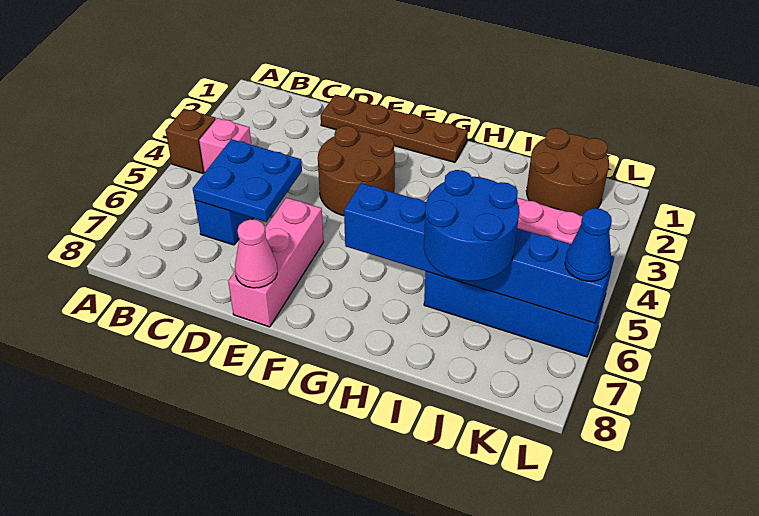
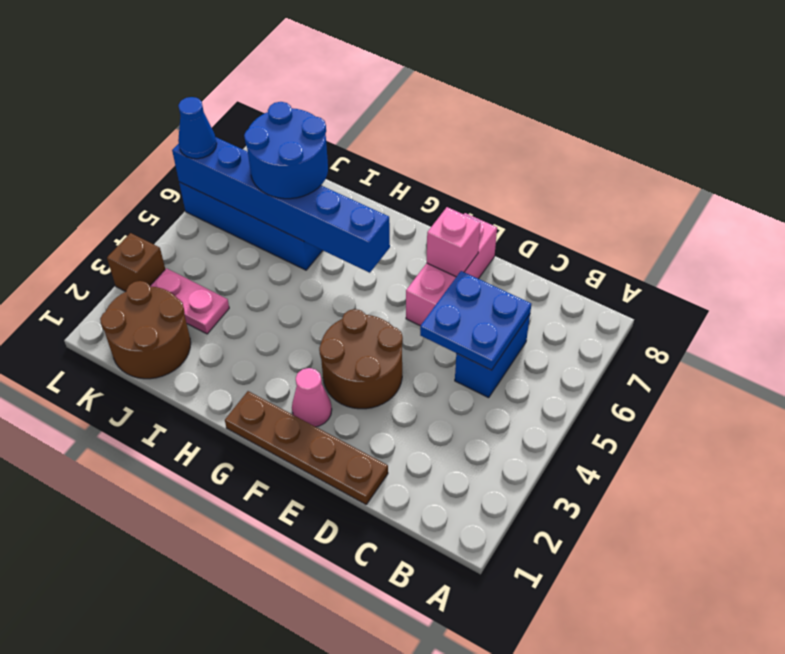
brown brick A4 level 1 -> brown brick L3 level 1
pink brick B4 level 1 -> pink brick E7 level 2
pink cone E8 level 2 -> pink cone F2 level 1

